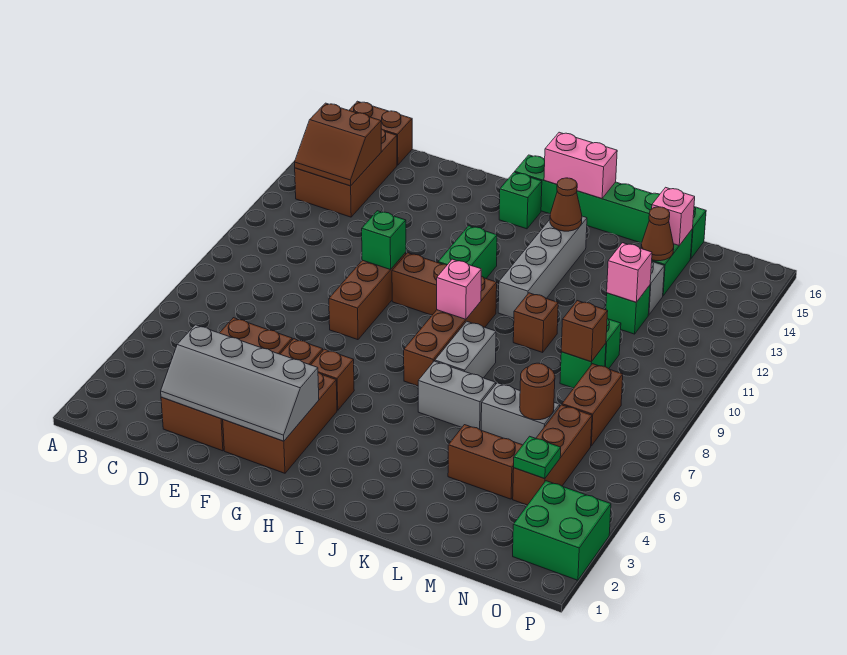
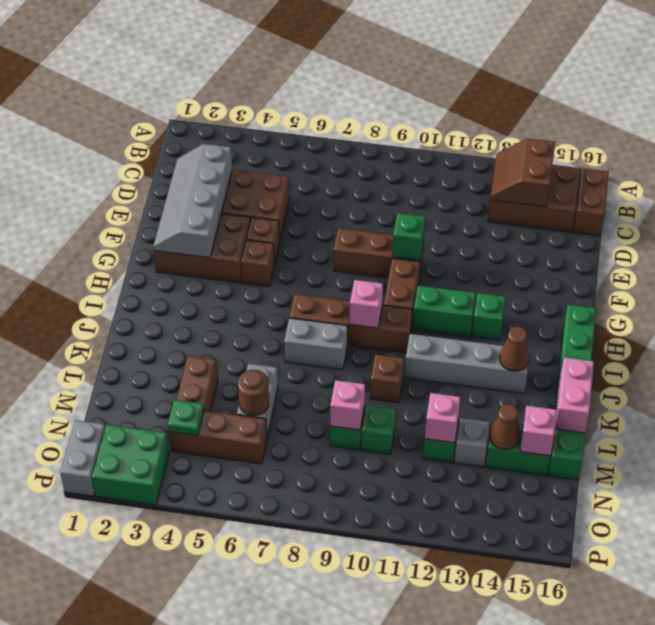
green brick H15 level 1 -> green brick H13 level 1
pink brick I16:J16 level 2 -> pink brick K16:L16 level 2
grey brick J6:K6 level 1 -> grey brick O1:P1 level 1
brown brick M9 level 2 -> pink brick M9 level 2
brown brick N7:N8 level 1 -> none

